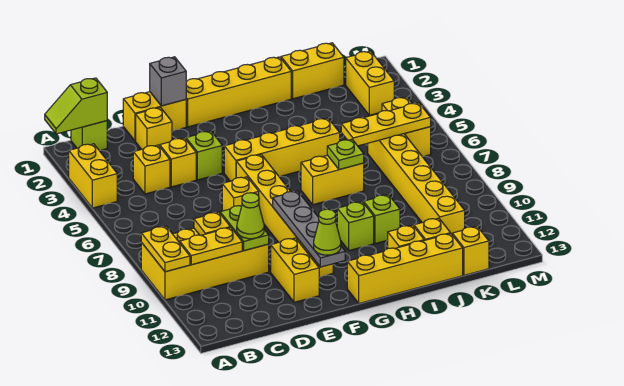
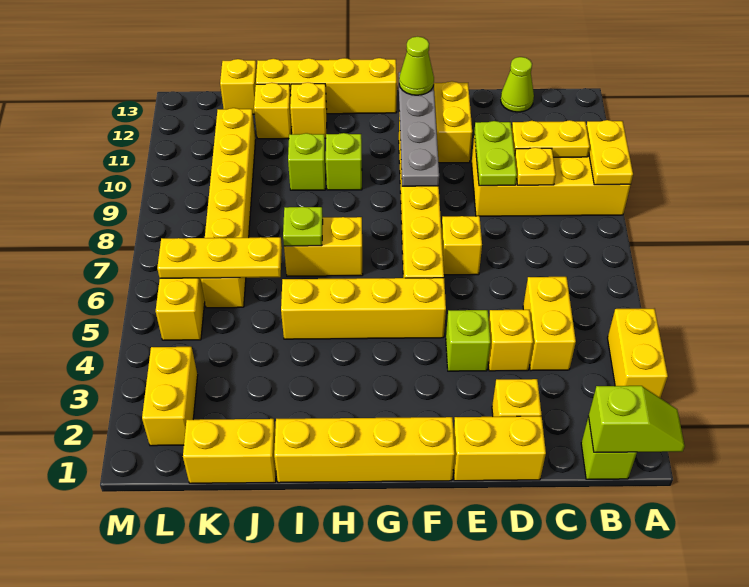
yellow brick C4 level 1 -> yellow brick C4:C5 level 1
lime cone D10 level 3 -> lime cone C13 level 1
grey brick E1 level 2 -> none

